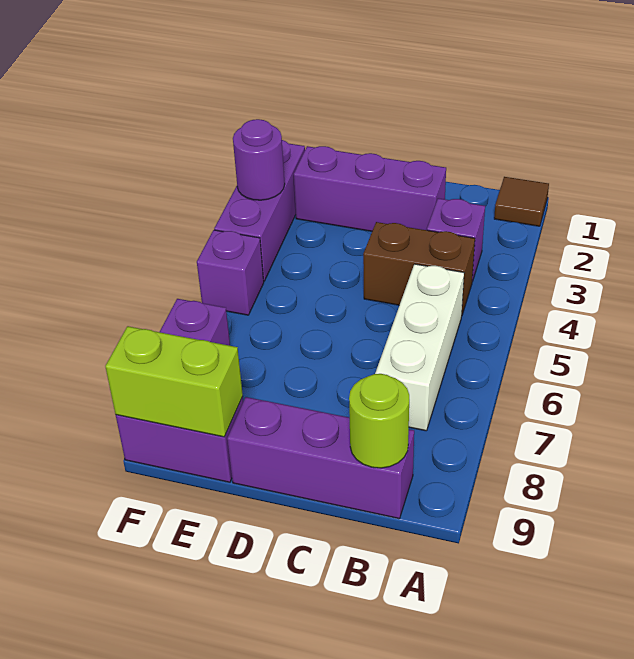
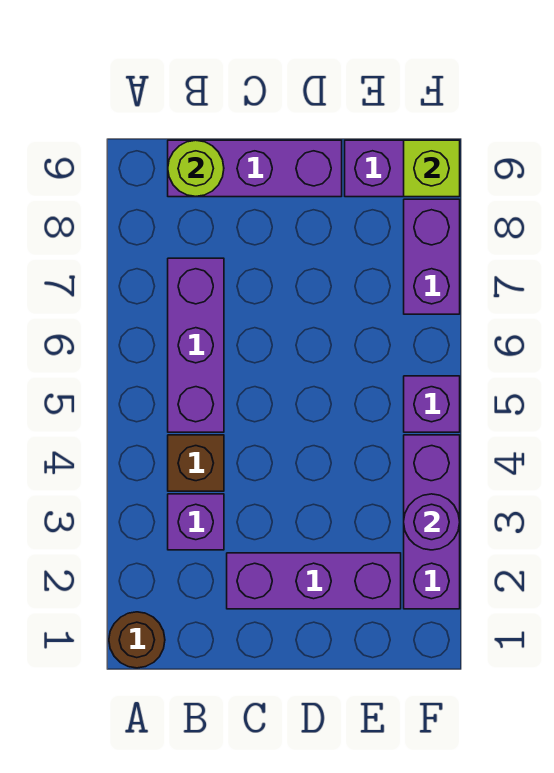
brown tile A1 level 1 -> brown round brick A1 level 1
brown brick B4:C4 level 1 -> brown brick B4 level 1
white brick B5:B7 level 1 -> purple brick B5:B7 level 1
lime brick E9:F9 level 2 -> lime brick F9 level 2

